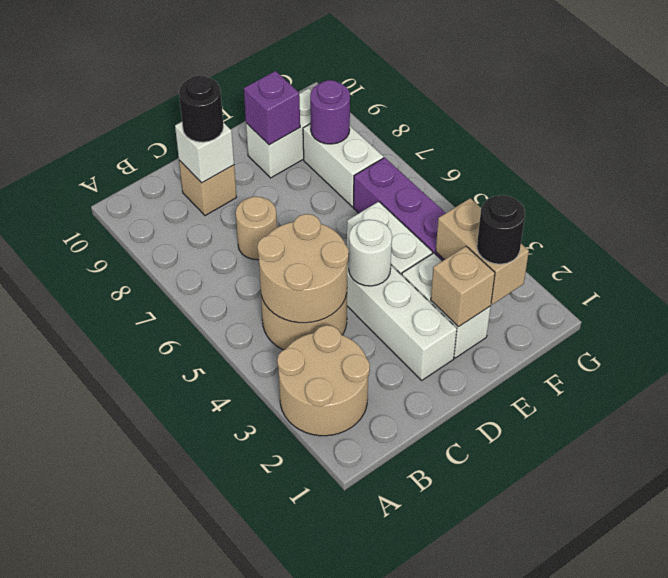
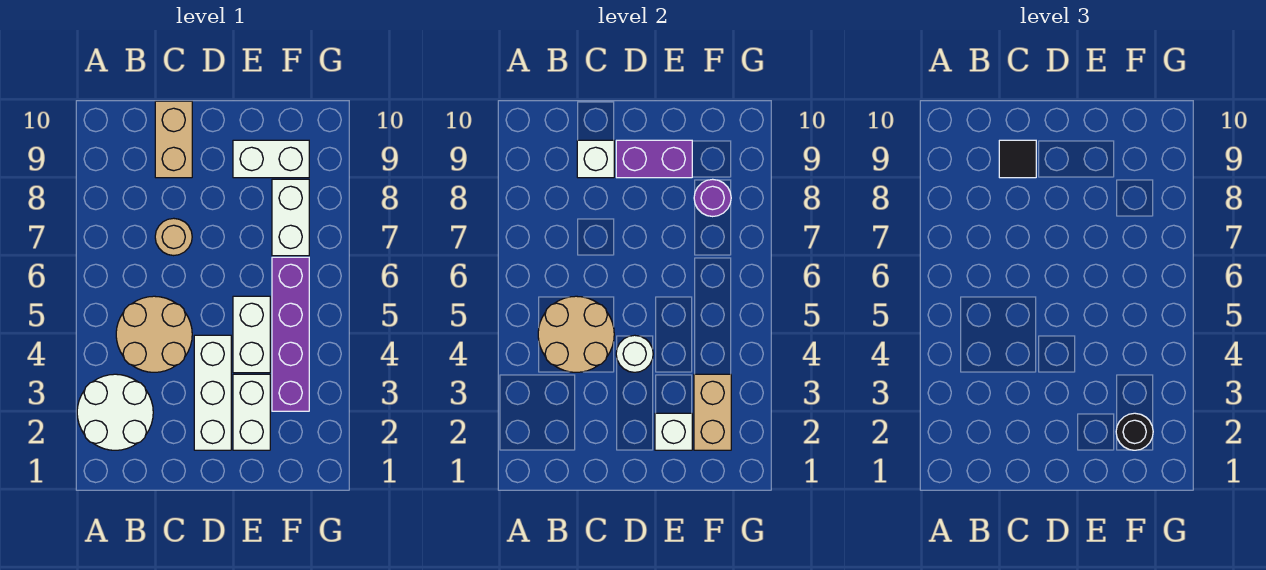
tan round brick A2:B3 level 1 -> white round brick A2:B3 level 1
tan brick C9 level 1 -> tan brick C9:C10 level 1
black round brick C9 level 3 -> black tile C9 level 3
tan brick E2 level 2 -> white brick E2 level 2
purple brick E9 level 2 -> purple brick D9:E9 level 2

